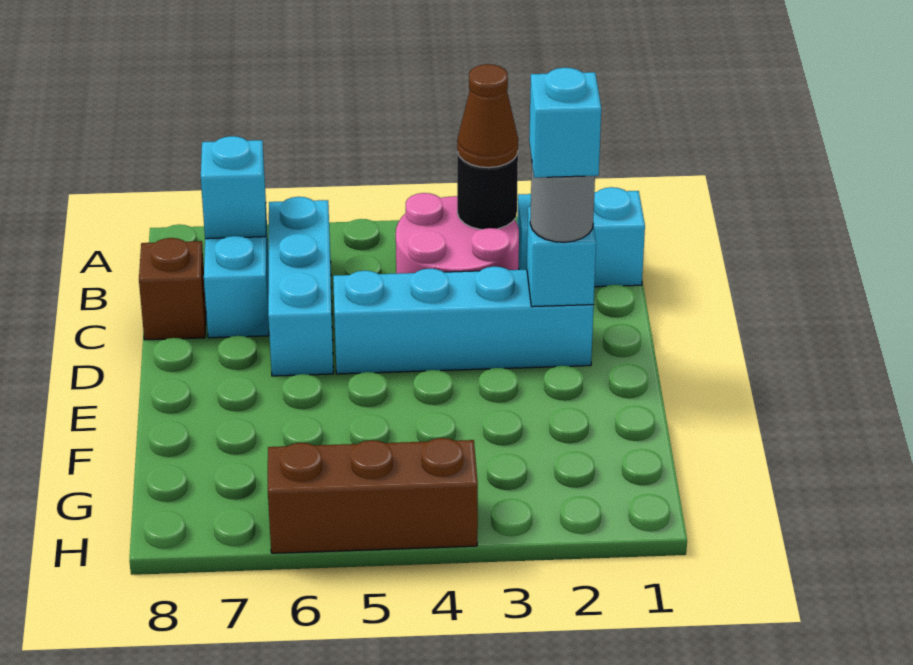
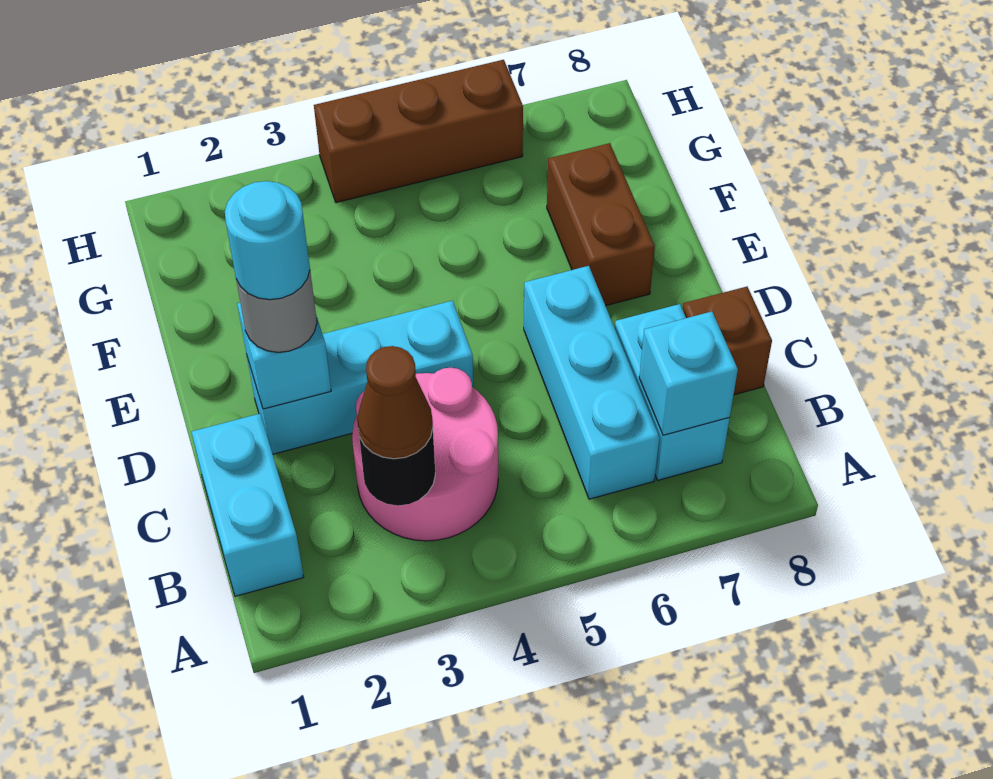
cyan brick B1:B2 level 1 -> cyan brick B1:C1 level 1
cyan brick D2:D5 level 1 -> cyan brick D2:D4 level 1
cyan brick D2 level 4 -> cyan round brick D2 level 4
none -> brown brick E7:F7 level 1

